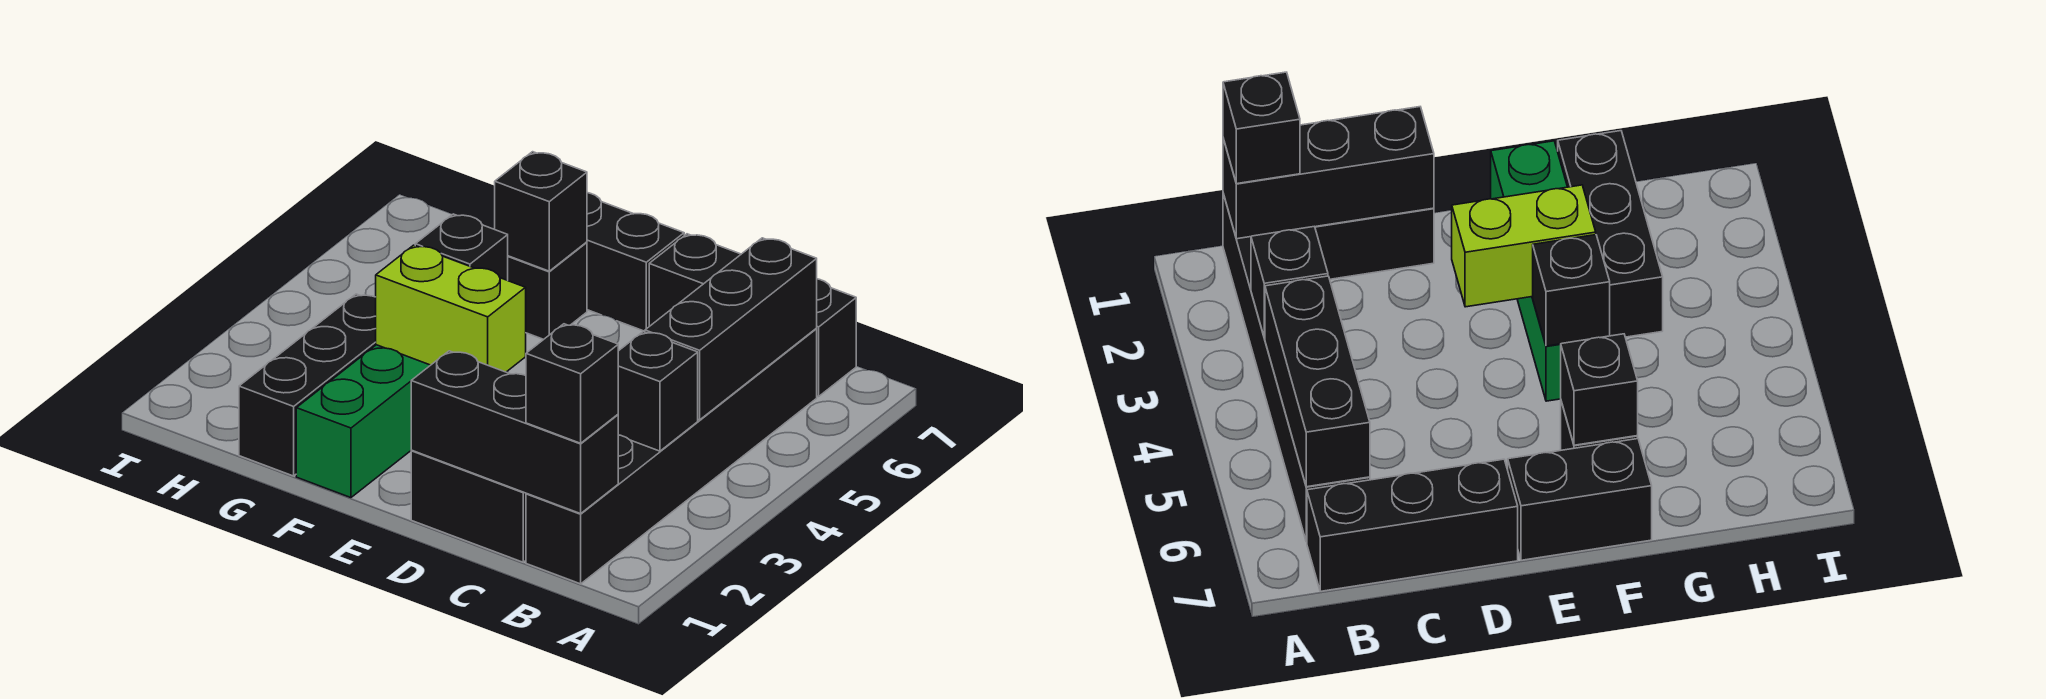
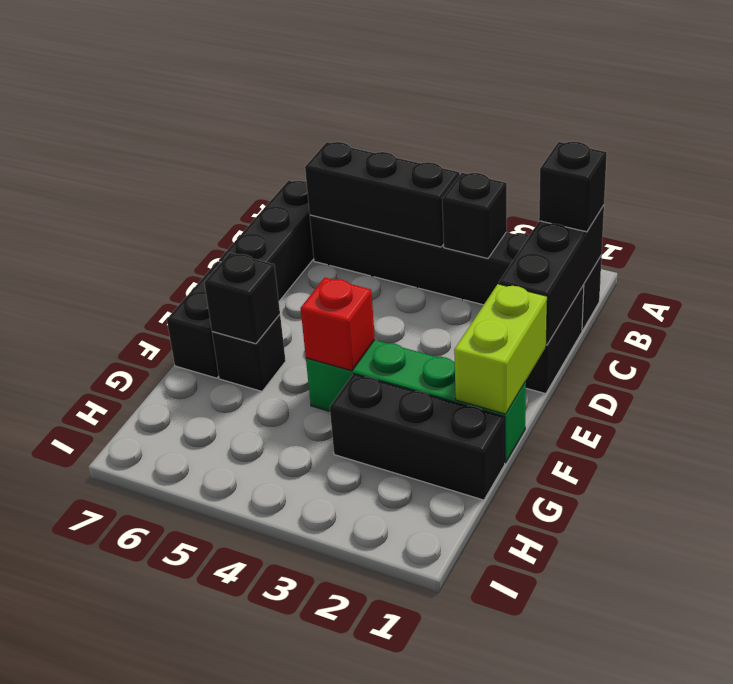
lime brick E3:F3 level 2 -> lime brick E1:F1 level 2
black brick F4 level 2 -> red brick F4 level 2

